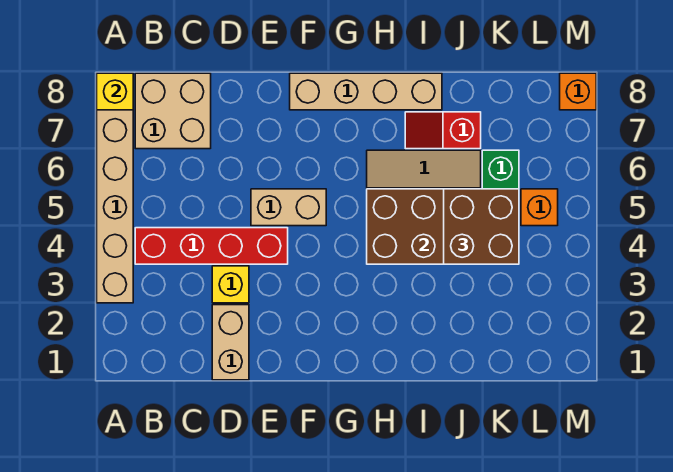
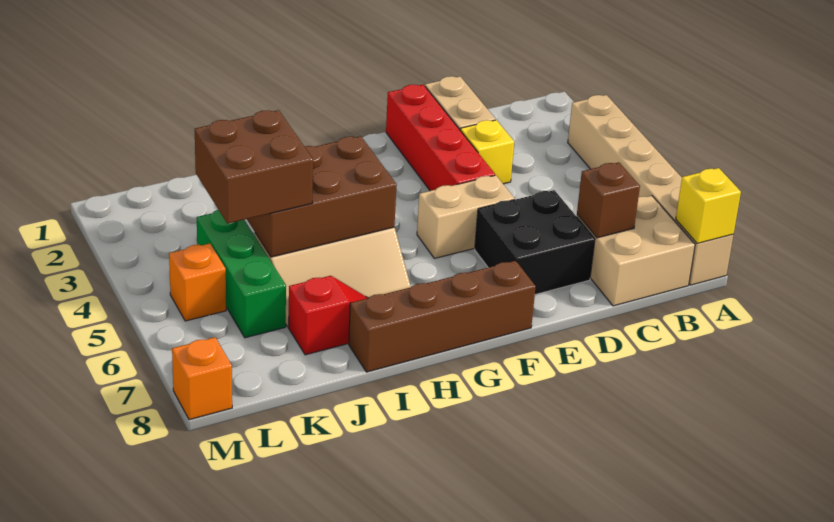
red brick B4:E4 level 1 -> red brick E1:E4 level 1
none -> brown brick C7 level 2
none -> black brick D6:E7 level 1
tan brick F8:I8 level 1 -> brown brick F8:I8 level 1

